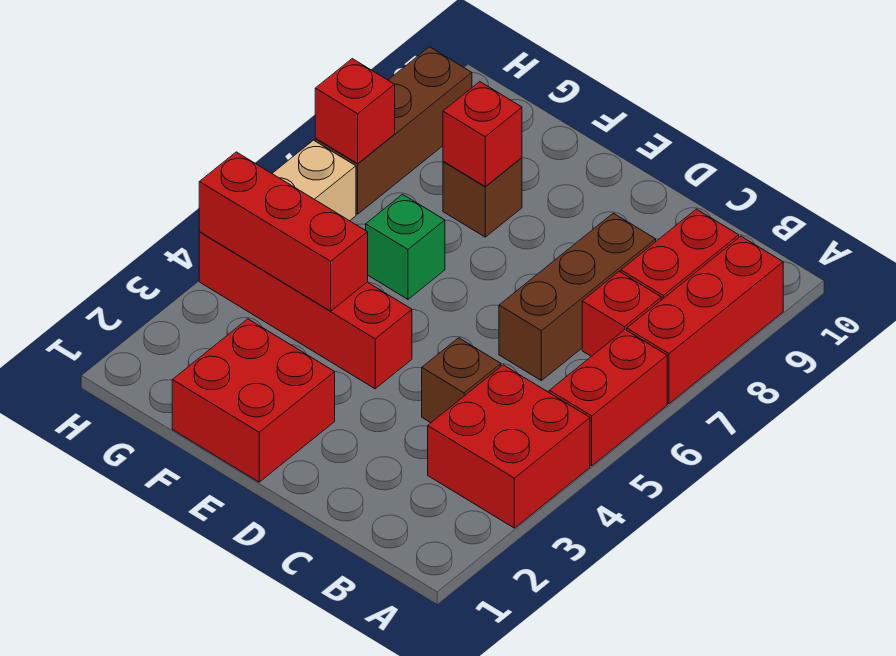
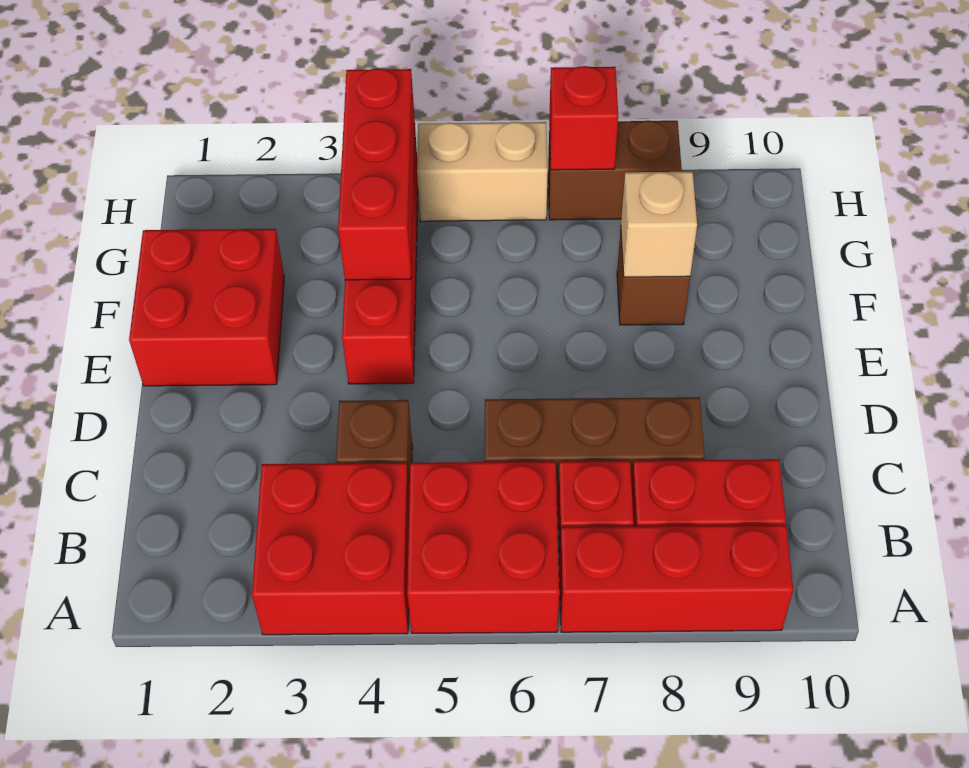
red brick A5:A6 level 1 -> red brick A5:B6 level 1
green brick F6 level 1 -> none
red brick F8 level 2 -> tan brick F8 level 2
brown brick H7:H9 level 1 -> brown brick H7:H8 level 1

